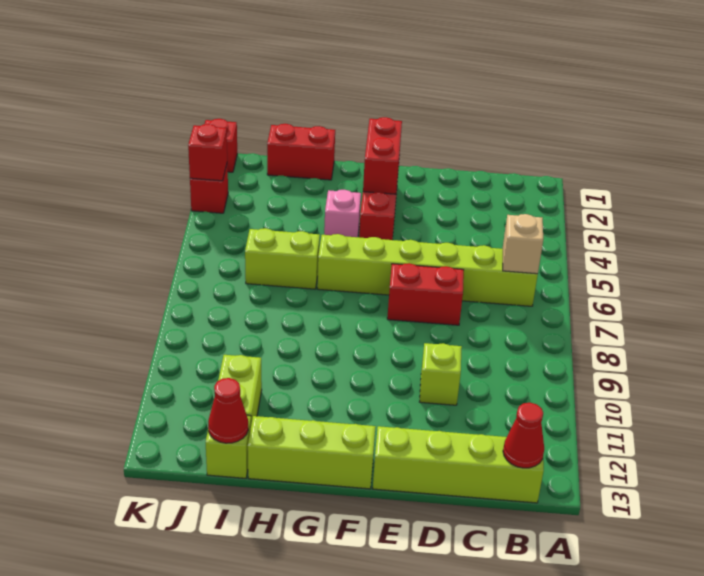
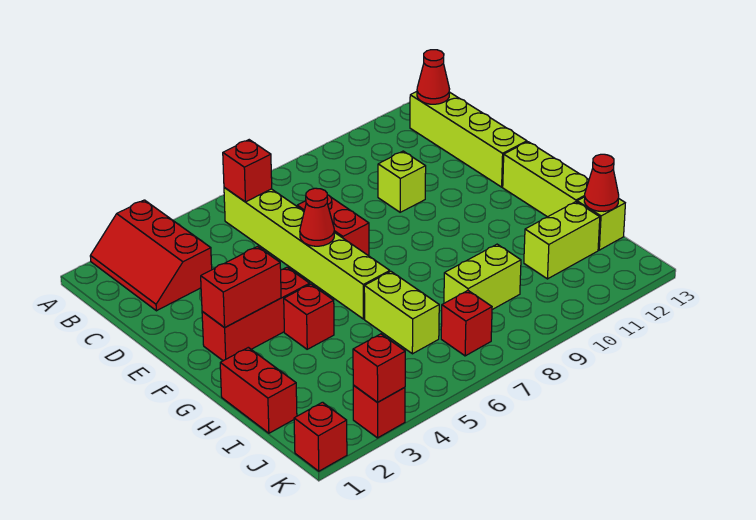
none -> red slope A2:C3 level 1 top 3
tan brick B6 level 2 -> red brick B6 level 2
none -> red cone E6 level 2
pink brick G4 level 1 -> red brick G4 level 1
none -> lime brick I8:I9 level 1
none -> red brick J7 level 1

